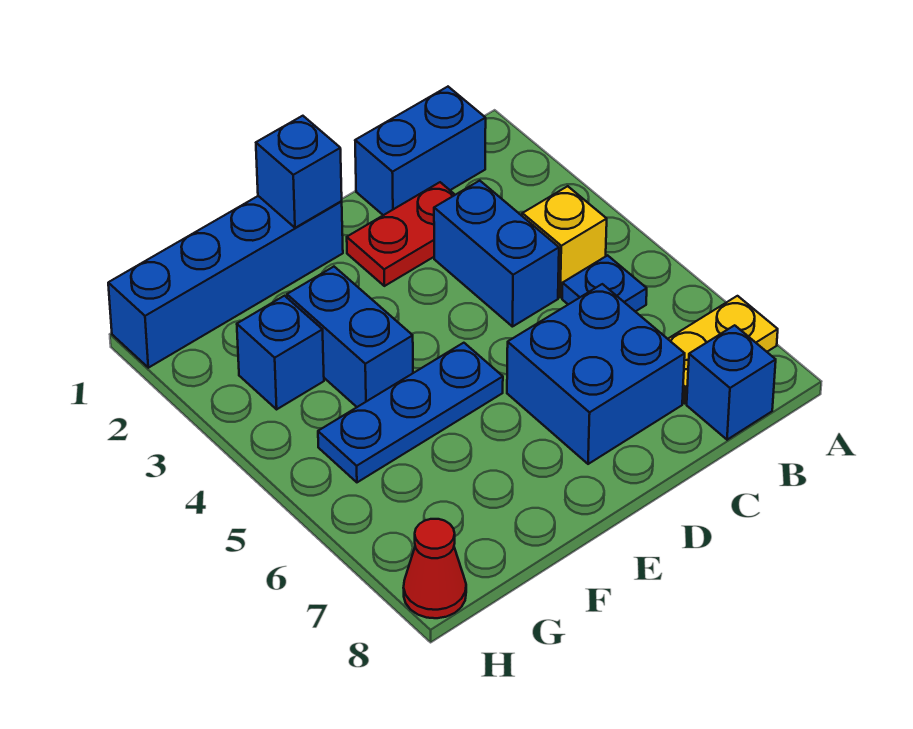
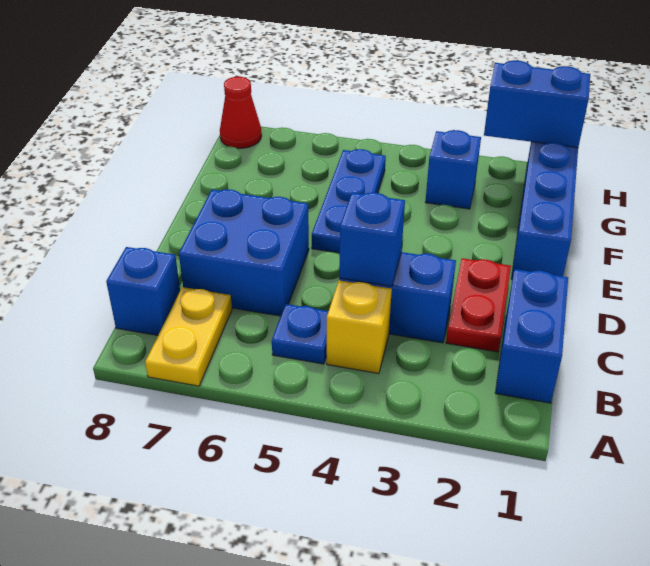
blue brick E1 level 2 -> blue brick C4 level 2
blue brick F3:F4 level 1 -> blue brick H1:H2 level 2

